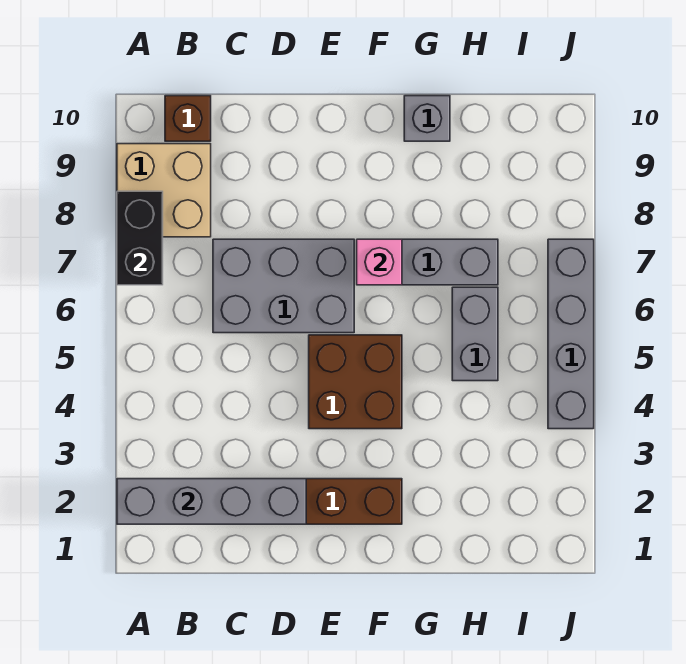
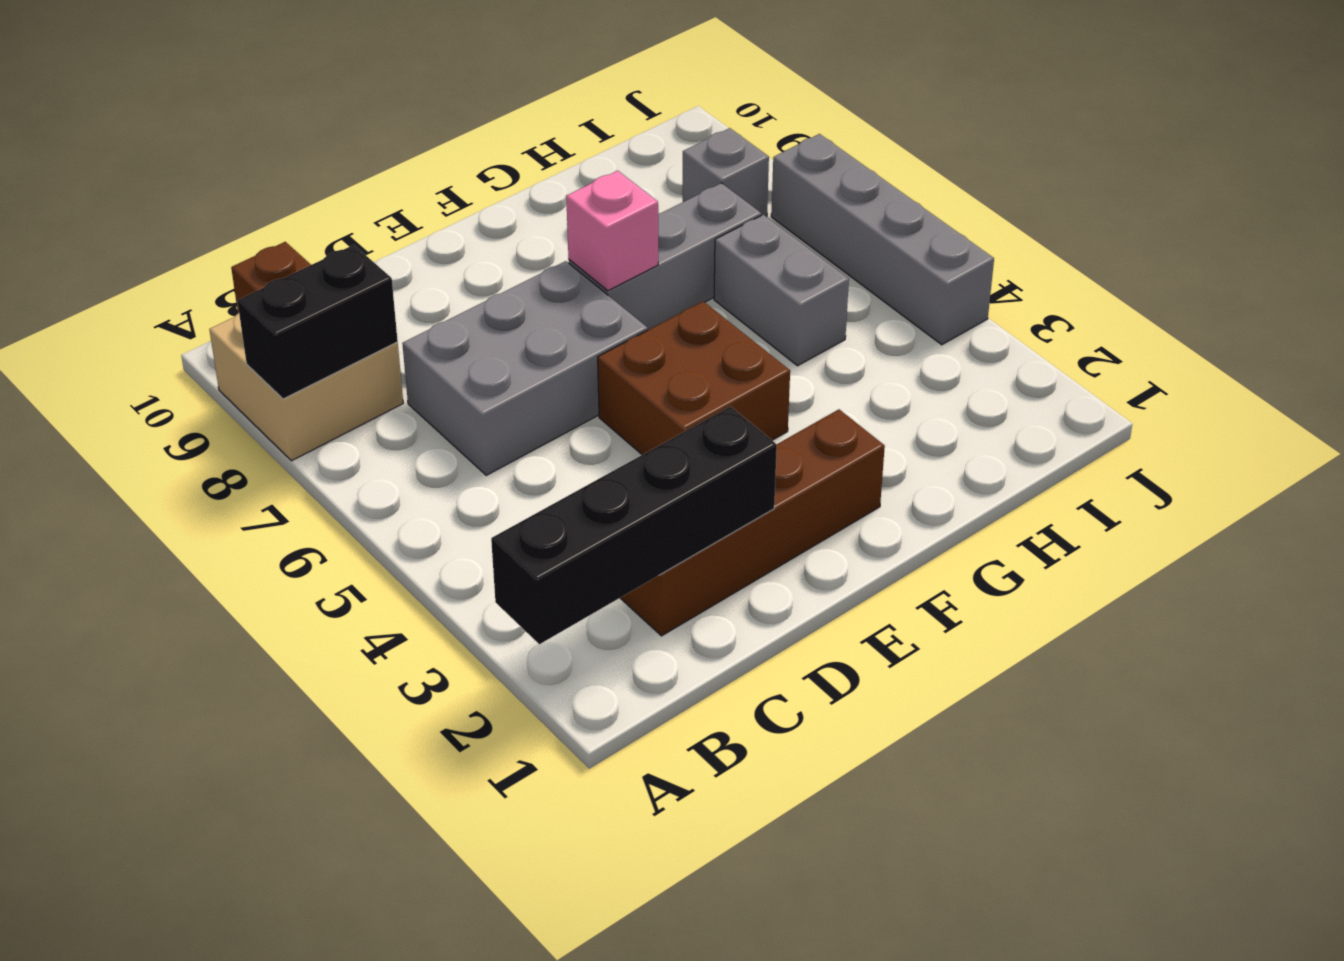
grey brick A2:D2 level 2 -> black brick A2:D2 level 2
black brick A7:A8 level 2 -> black brick A8:B8 level 2
grey brick G10 level 1 -> grey brick I8 level 1

